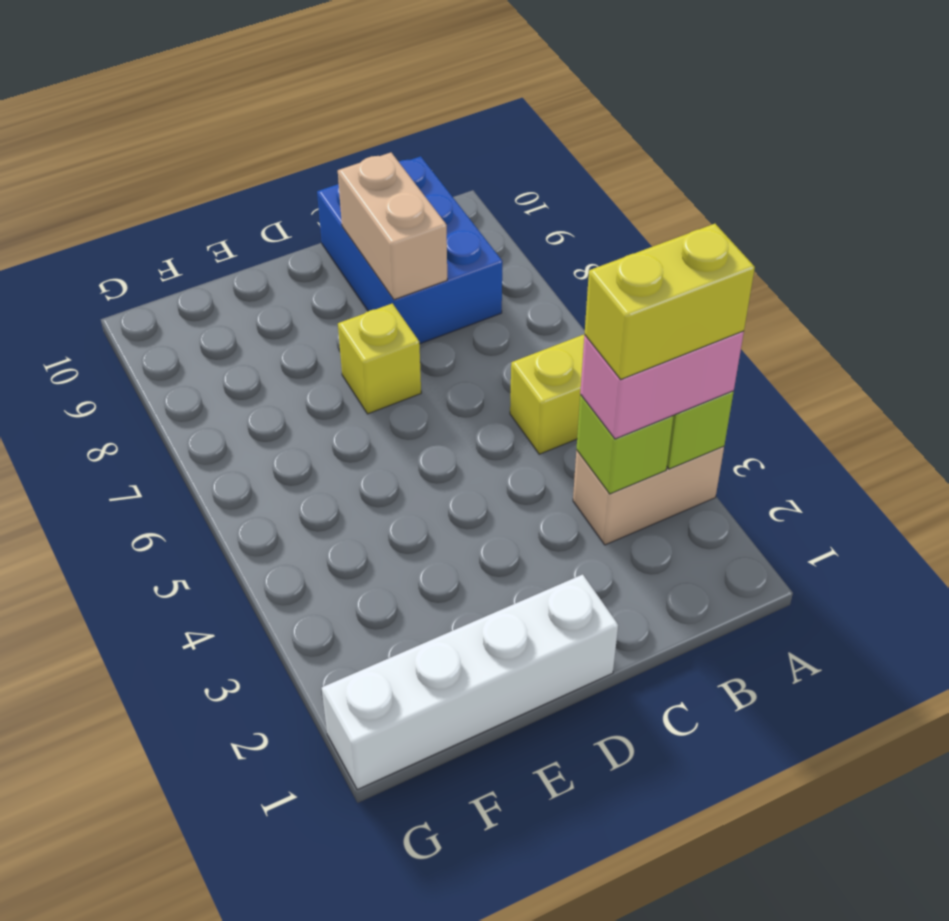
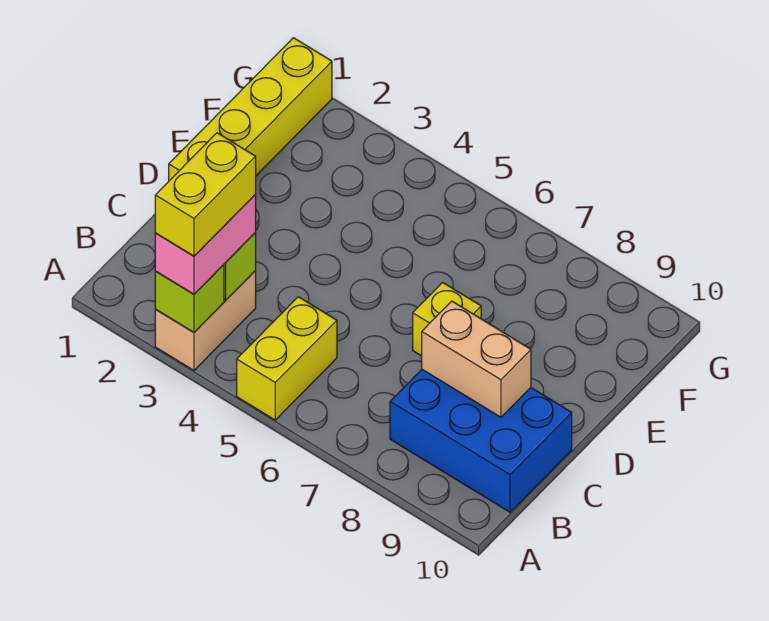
white brick D1:G1 level 1 -> yellow brick D1:G1 level 1

